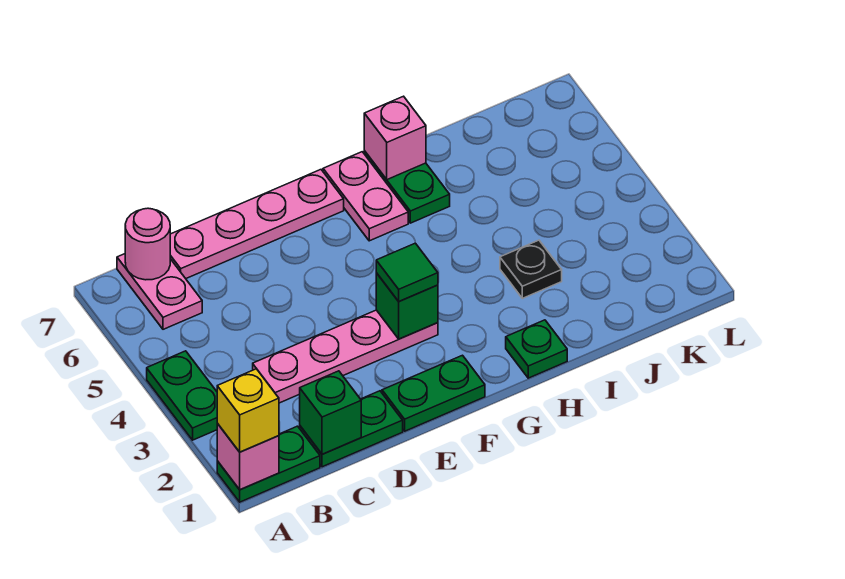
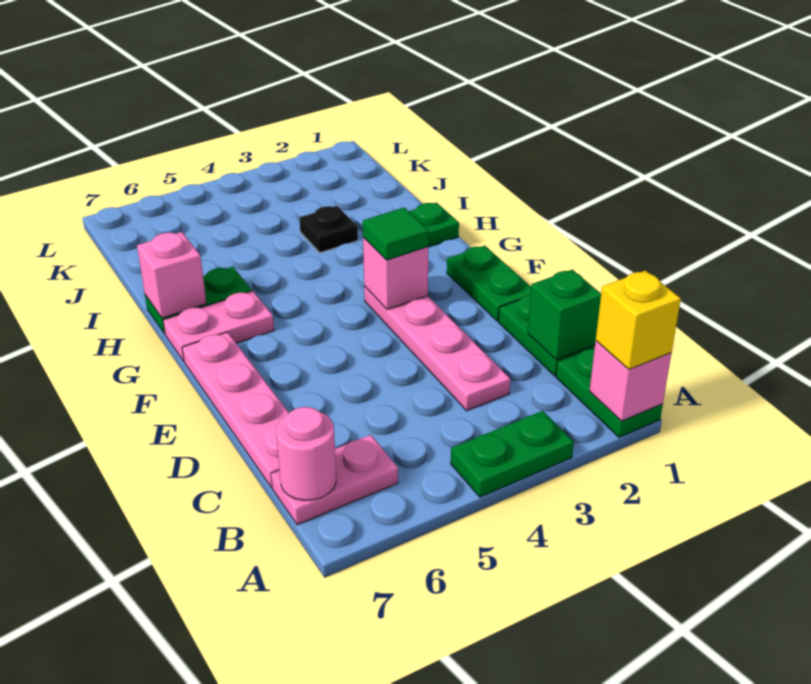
green brick F3 level 2 -> pink brick F3 level 2

